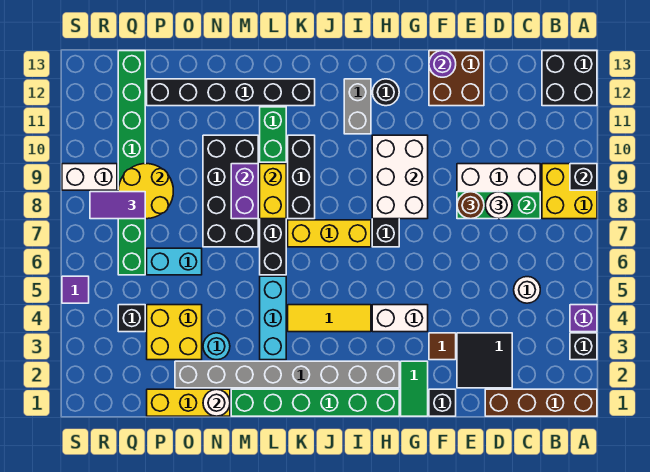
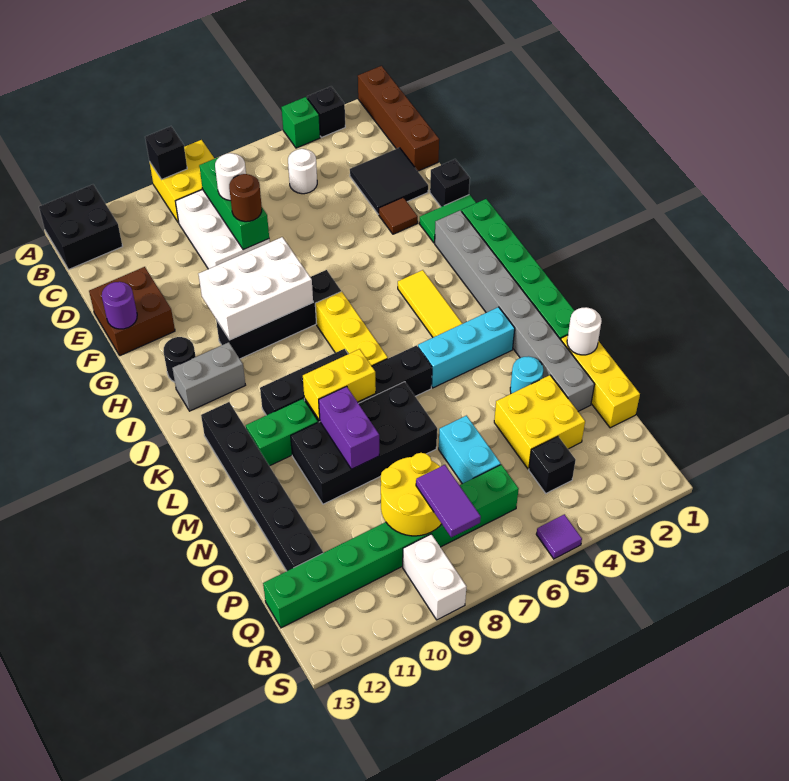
purple brick A4 level 1 -> green brick A4 level 1
white brick G4:H4 level 1 -> none
purple brick M8:M9 level 2 -> purple brick M9:N9 level 2

